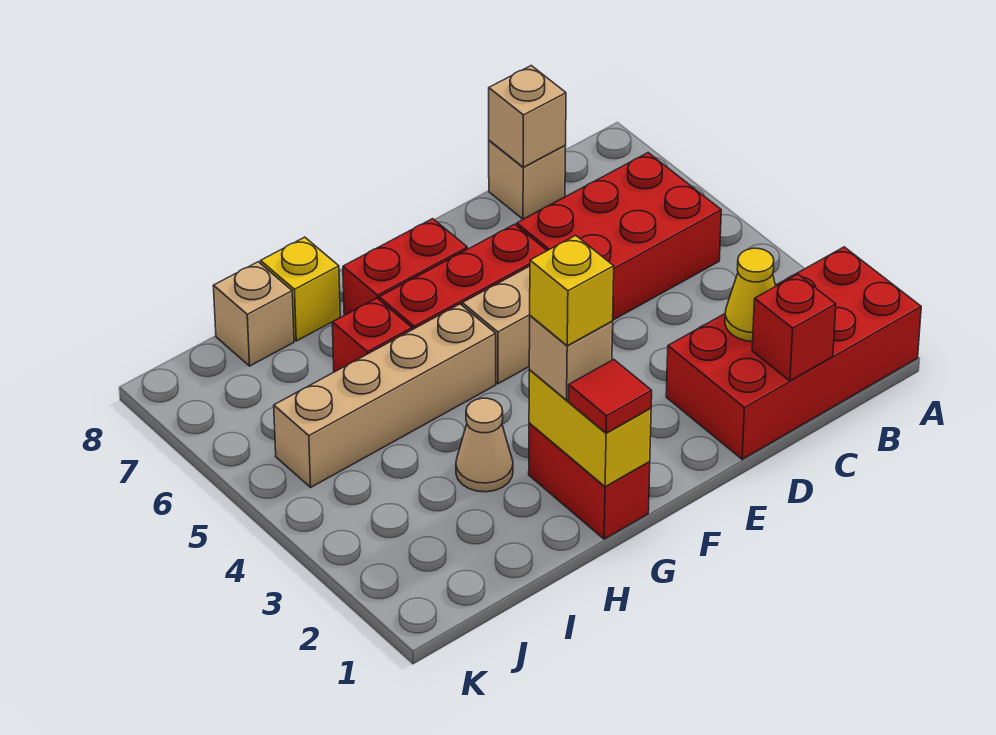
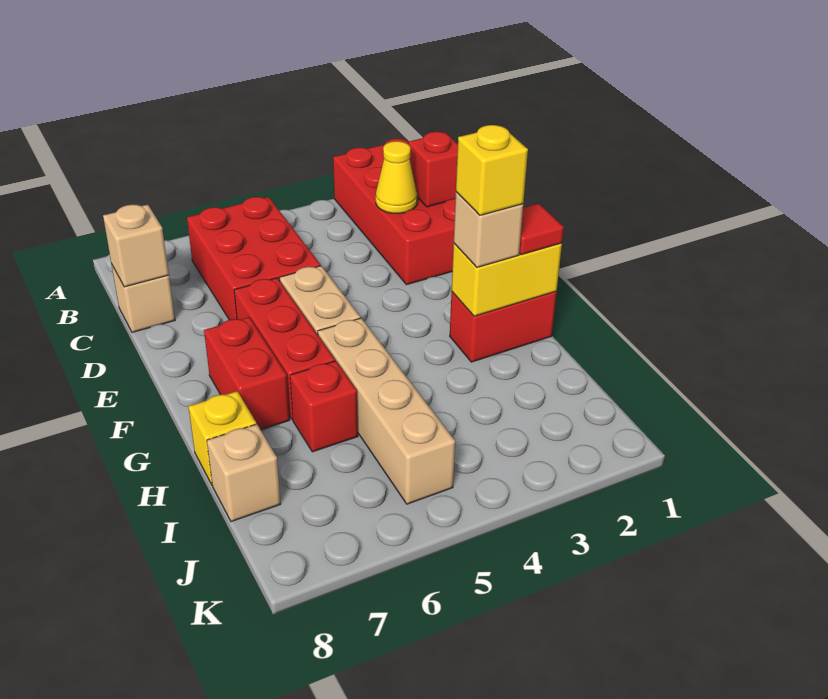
tan cone H3 level 1 -> none

